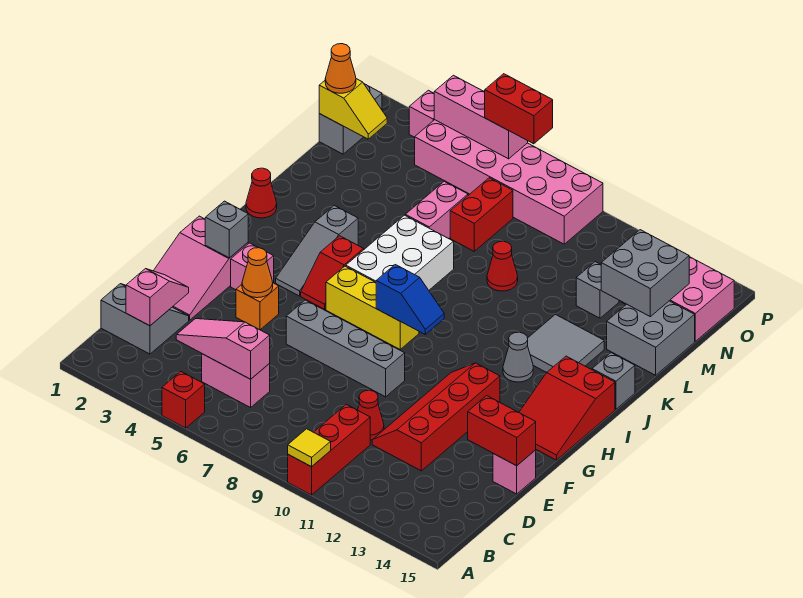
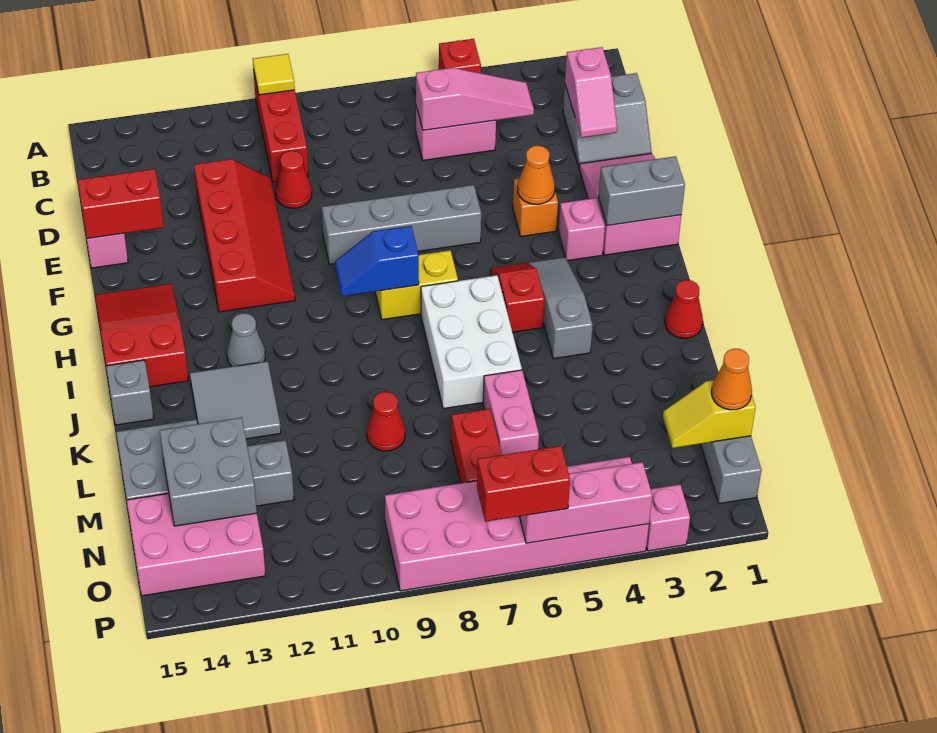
grey brick G2 level 2 -> grey brick G1:G2 level 2
yellow brick H6:H8 level 1 -> yellow brick H7:H8 level 1

